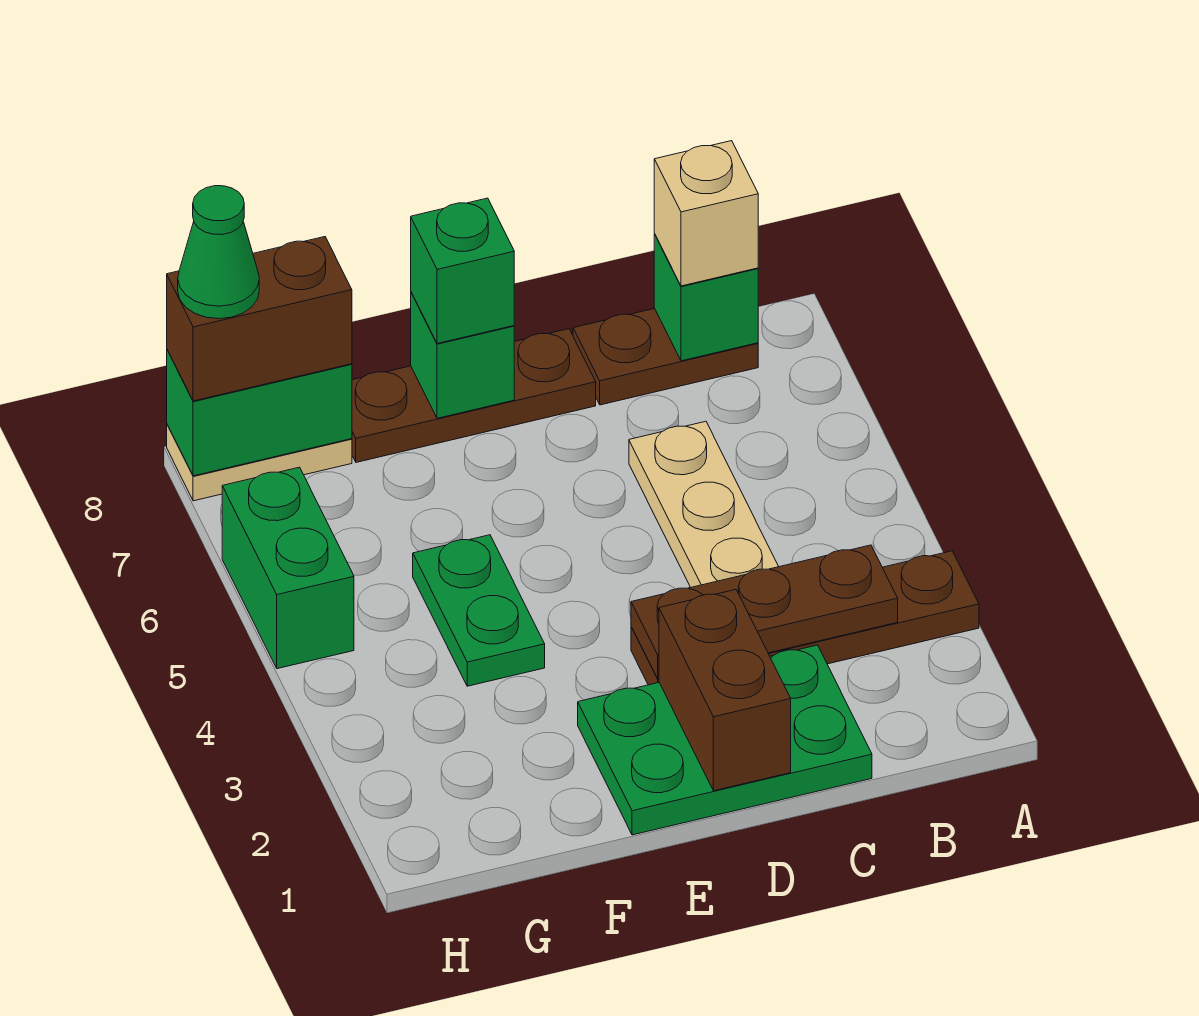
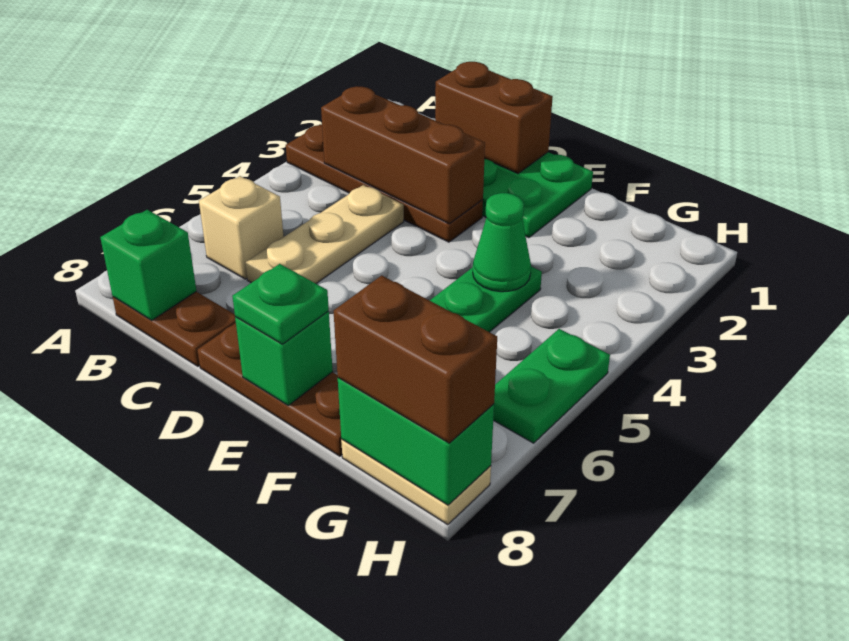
brown plate B3:D3 level 2 -> brown brick B3:D3 level 2
tan brick B8 level 3 -> tan brick B6 level 1
brown brick D1:D2 level 2 -> brown brick C1:D1 level 2
green brick E8 level 3 -> green plate E8 level 3
green brick H5:H6 level 1 -> green plate H5:H6 level 1
green cone H8 level 4 -> green cone F4 level 2

